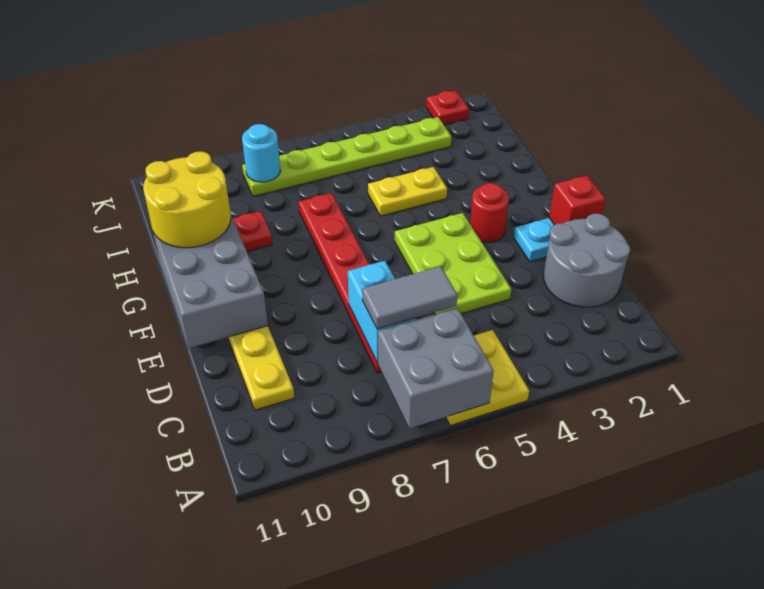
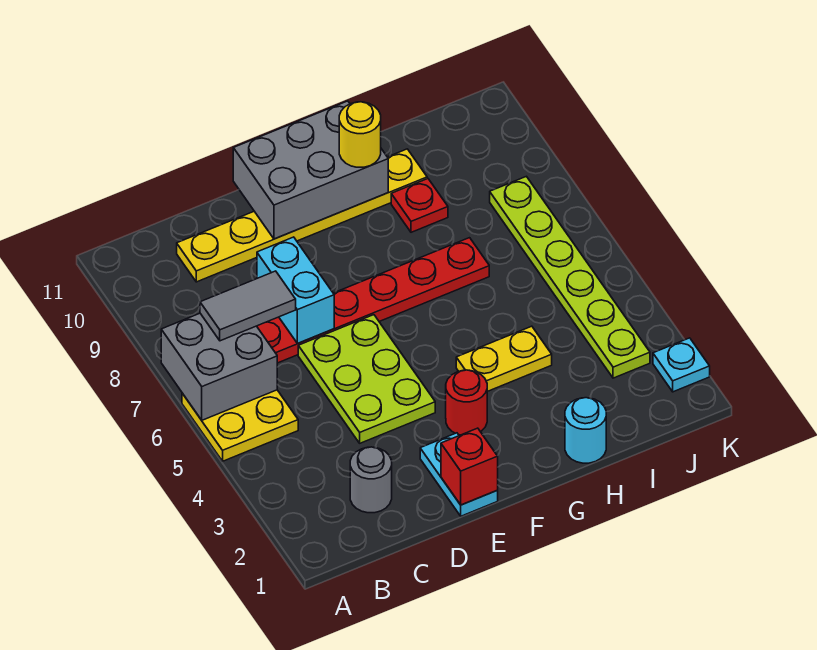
grey round brick C1:D2 level 1 -> grey round brick C2 level 1
grey tile C6:C7 level 3 -> grey tile B7:C7 level 3
cyan brick C7:D7 level 2 -> cyan brick D7:D8 level 2
lime plate D4:F5 level 1 -> lime plate D4:E6 level 1
yellow round brick G10:H11 level 3 -> yellow round brick G10 level 3
yellow plate H4:H5 level 1 -> yellow plate G4:H4 level 1
cyan round brick J8 level 2 -> cyan round brick H1 level 1
red plate K2 level 1 -> cyan plate K2 level 1

